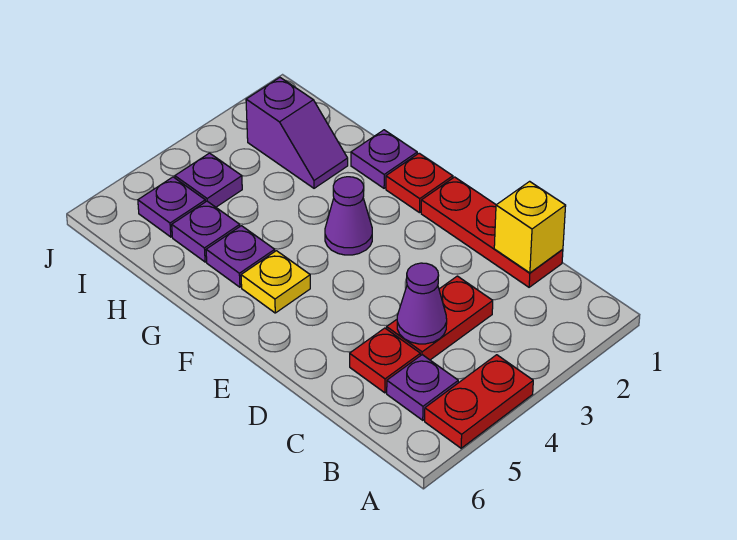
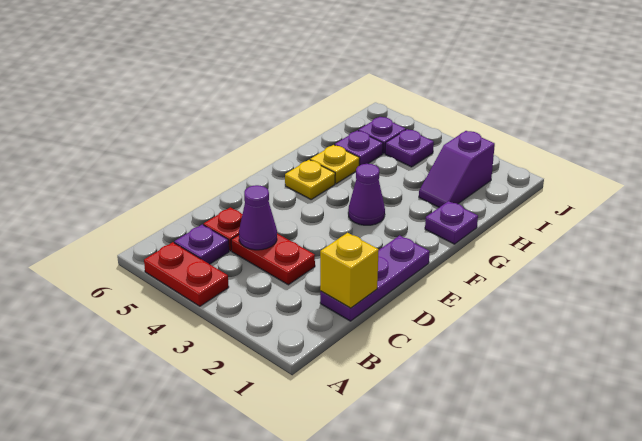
red plate C1:E1 level 1 -> purple plate C1:E1 level 1
red plate F1 level 1 -> none
purple plate G5 level 1 -> yellow plate G5 level 1

